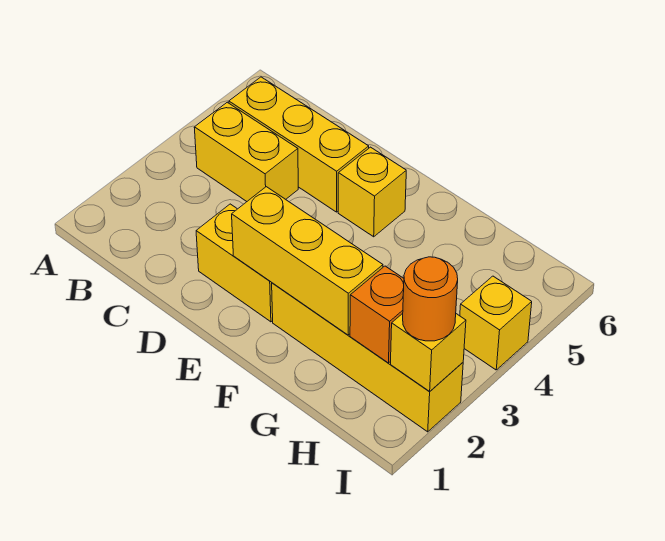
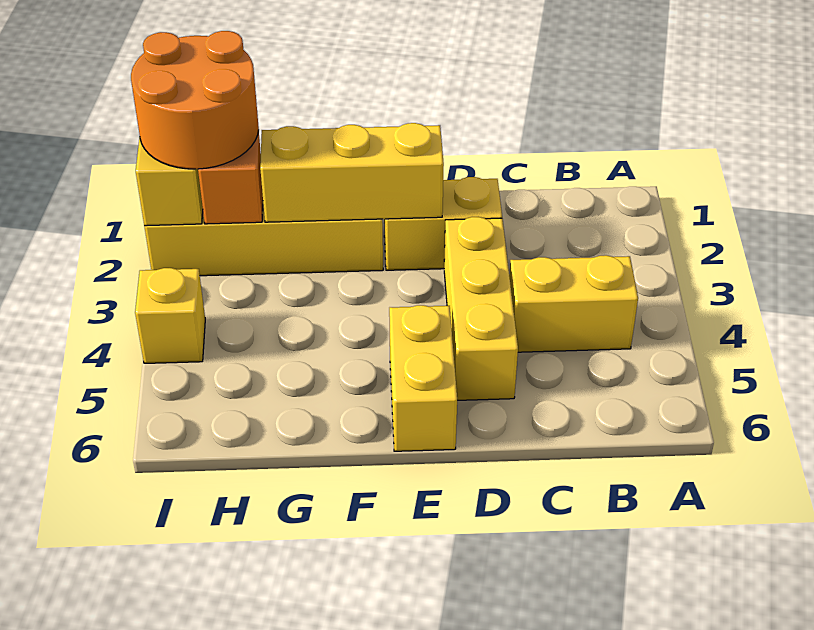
yellow brick B5:D5 level 1 -> yellow brick D3:D5 level 1
yellow brick E5 level 1 -> yellow brick E5:E6 level 1
orange round brick I2 level 3 -> orange round brick H1:I2 level 3

